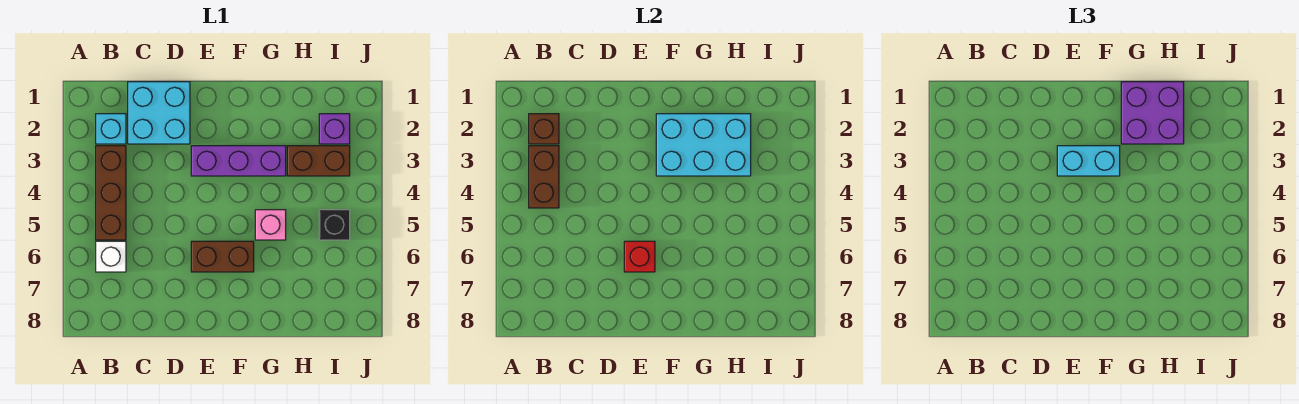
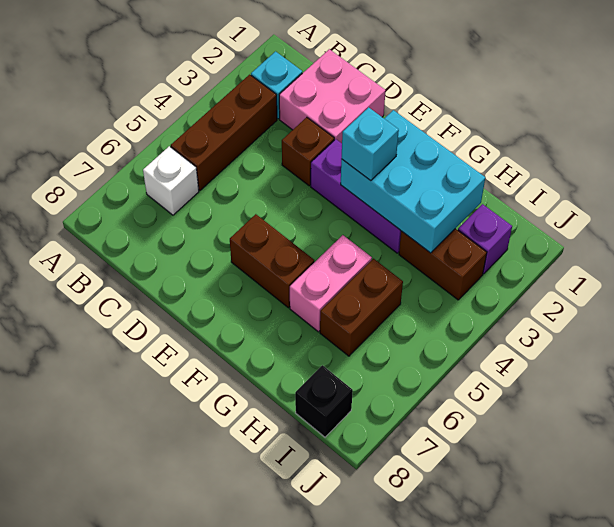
brown brick B2 level 2 -> brown brick D3 level 1
brown brick B3:B4 level 2 -> brown brick H5:H6 level 1
cyan brick C1:D2 level 1 -> pink brick C1:D2 level 1
cyan brick E3:F3 level 3 -> cyan brick F3 level 3
red brick E6 level 2 -> none
purple brick G1:H2 level 3 -> none
pink brick G5 level 1 -> pink brick G5:G6 level 1
black brick I5 level 1 -> black brick I8 level 1

